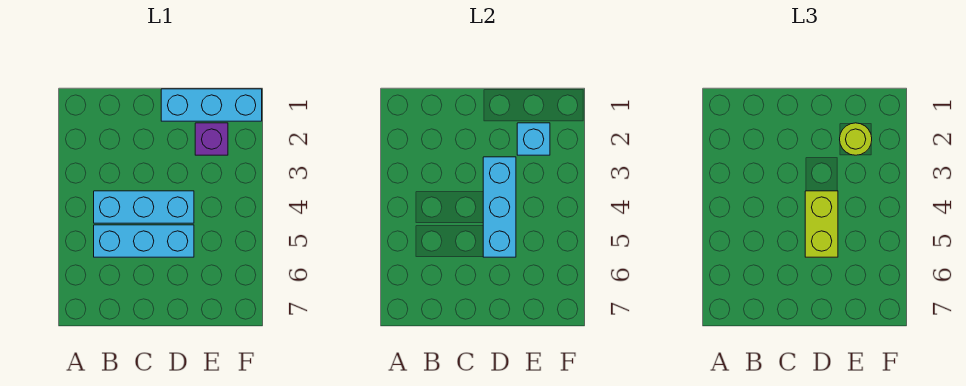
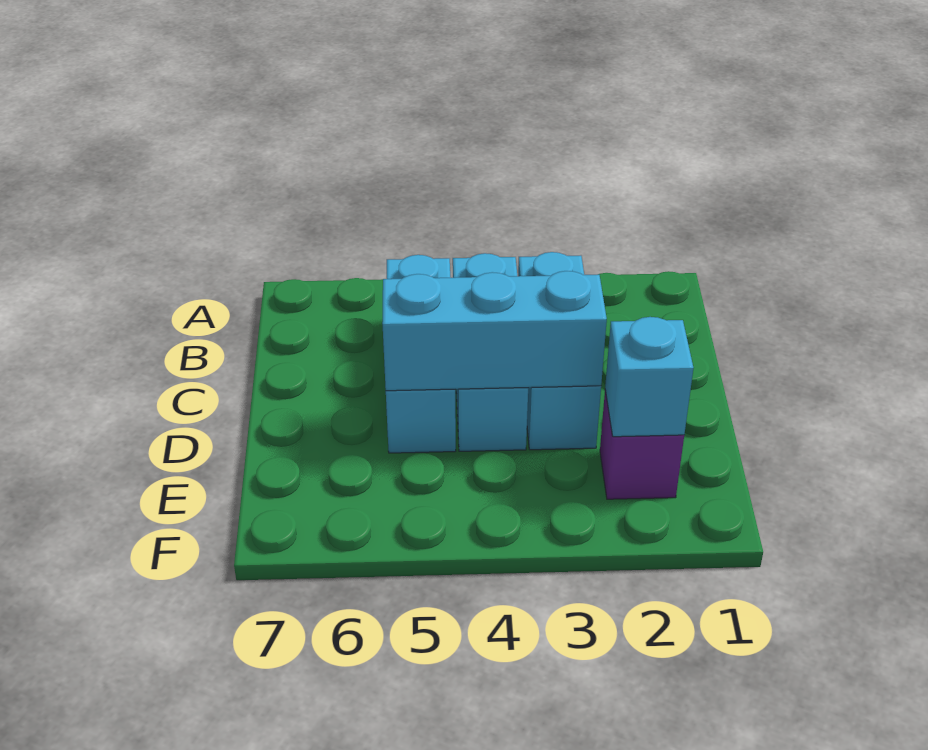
cyan brick D1:F1 level 1 -> cyan brick B3:D3 level 1
lime brick D4:D5 level 3 -> none
lime round brick E2 level 3 -> none

